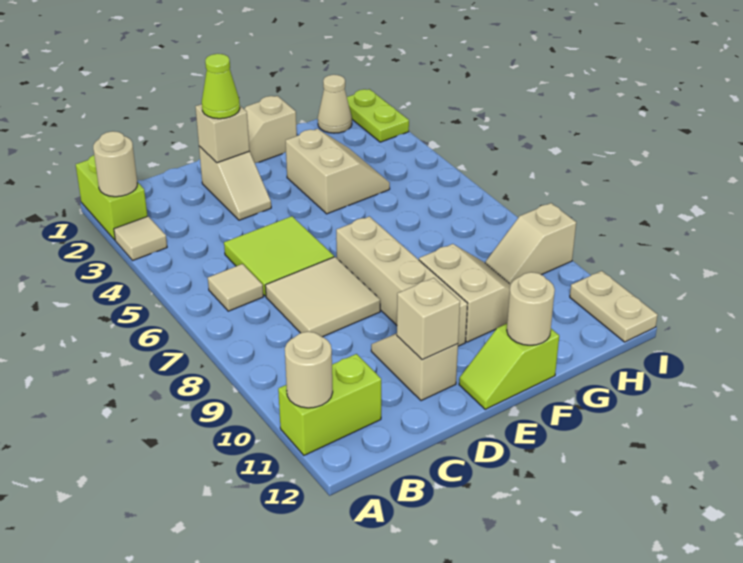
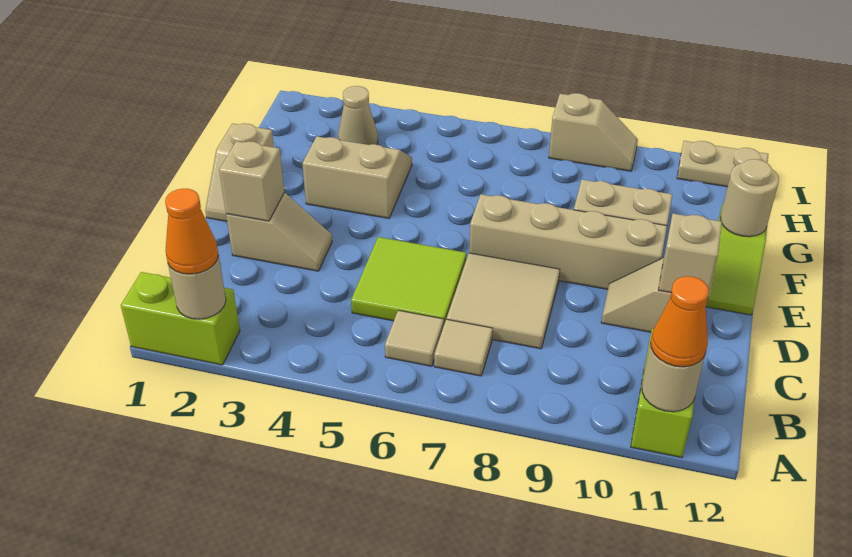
none -> orange cone A2 level 3
tan tile A3 level 1 -> tan tile B7 level 1
none -> orange cone A11 level 3
lime cone D2 level 3 -> none
tan cone H1 level 1 -> tan cone H3 level 1
tan slope H9:I9 level 1 top I -> tan slope I8:I9 level 1 top 8
lime plate I1:I2 level 1 -> none

